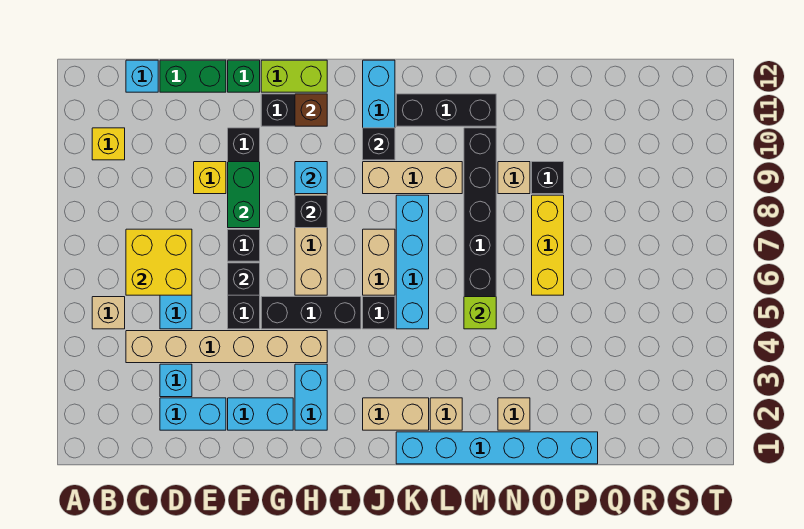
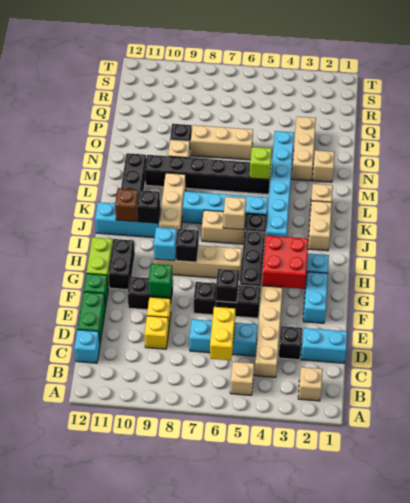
none -> tan brick B2 level 1
yellow brick B10 level 1 -> yellow brick D9 level 1
yellow brick C6:D7 level 2 -> yellow brick C6:D6 level 2
cyan brick D2:E2 level 1 -> cyan brick D1:D2 level 1
cyan brick D3 level 1 -> black brick D3 level 1
green brick F8:F9 level 2 -> green brick F9 level 2
none -> red brick G3:H4 level 2
brown brick H11 level 2 -> brown brick J11 level 2
none -> tan brick J6 level 2
cyan brick K1:P1 level 1 -> cyan brick J4:O4 level 1
none -> tan brick N3:P3 level 1
yellow brick O6:O8 level 1 -> tan brick O6:O8 level 1

